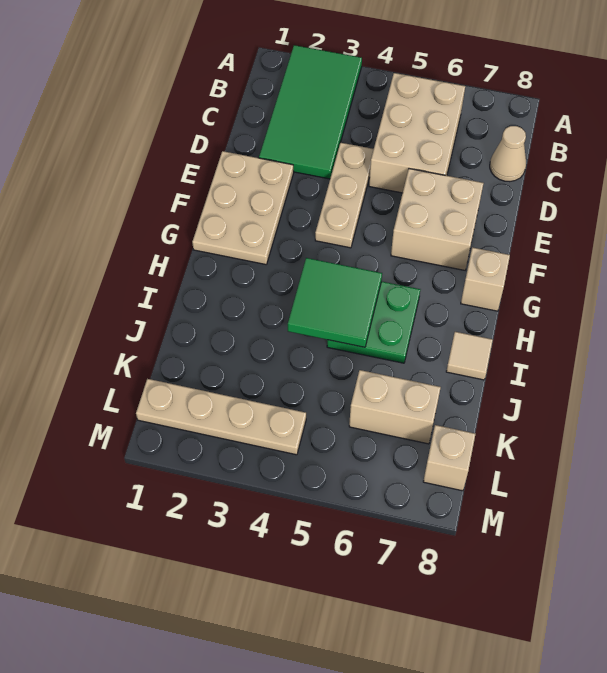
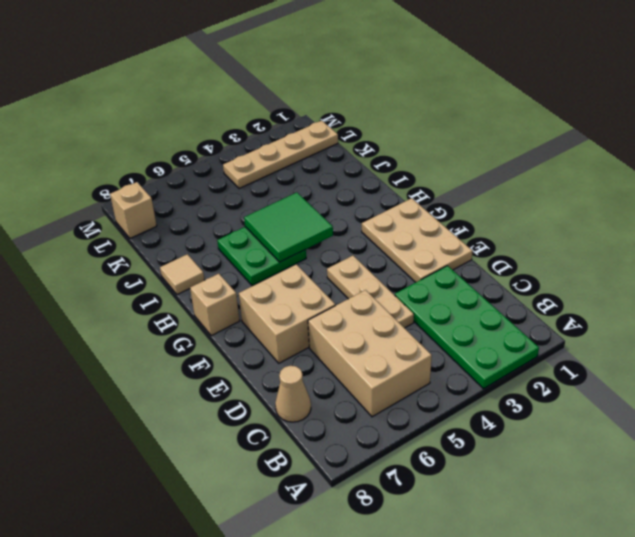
green tile A2:D3 level 1 -> green plate A2:D3 level 1
tan brick K6:K7 level 1 -> none

